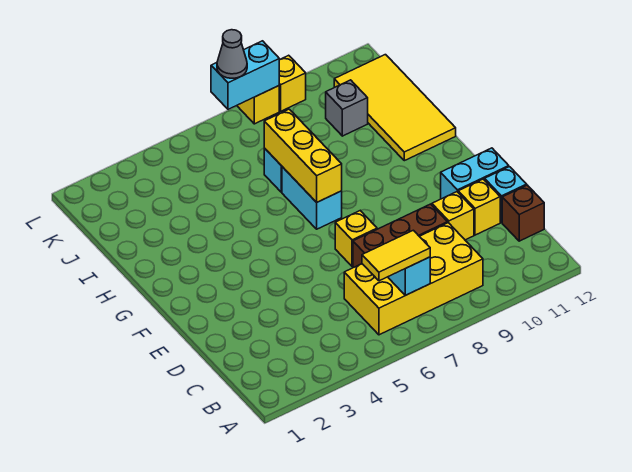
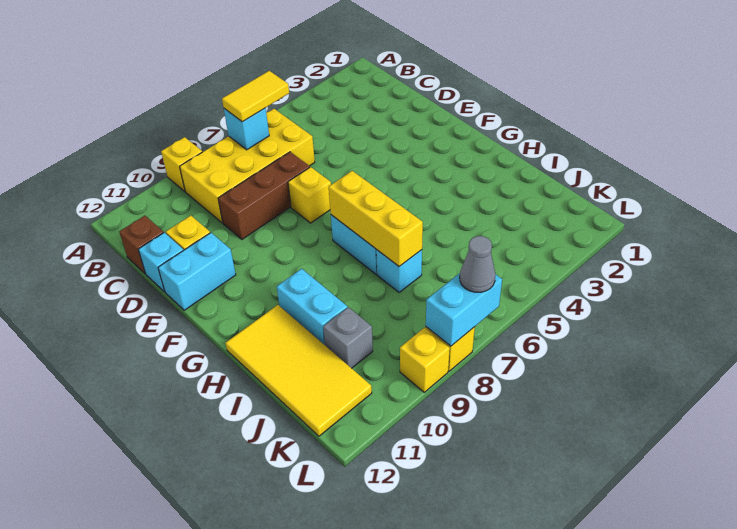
yellow brick D10 level 1 -> yellow brick A9 level 1
none -> cyan brick H10:I10 level 1

